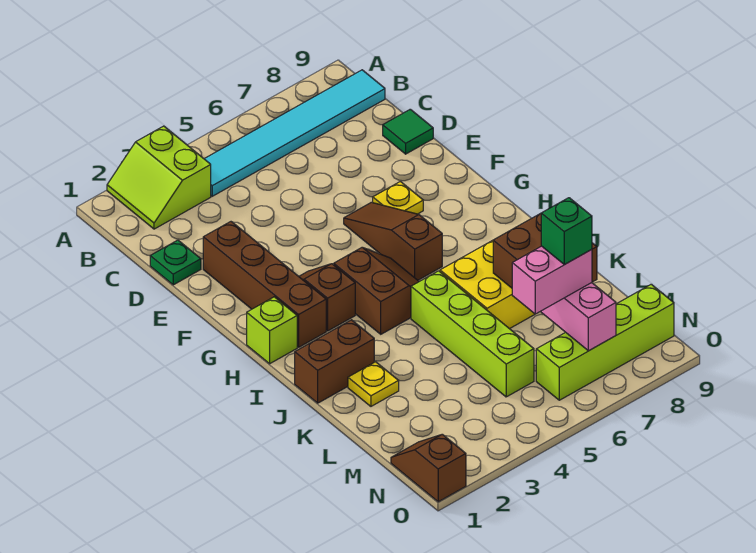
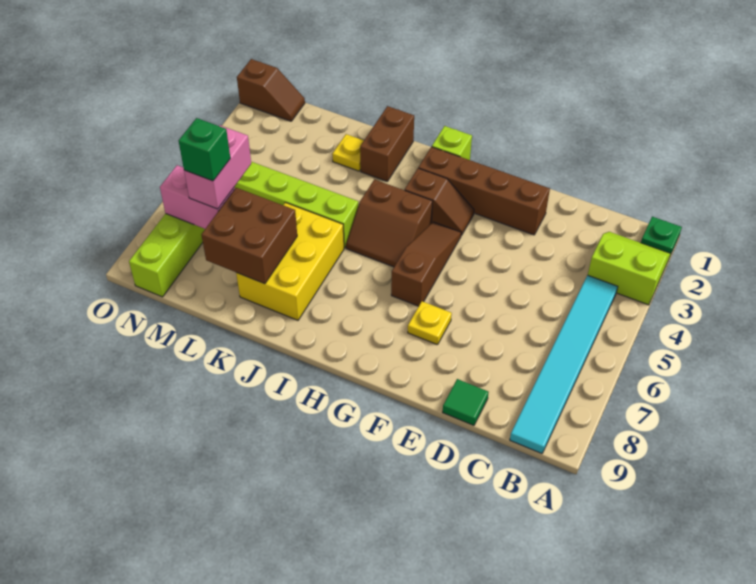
green plate D1 level 1 -> green plate A1 level 1
brown slope F6:H6 level 1 top H -> brown slope G4:G6 level 1 top 6

